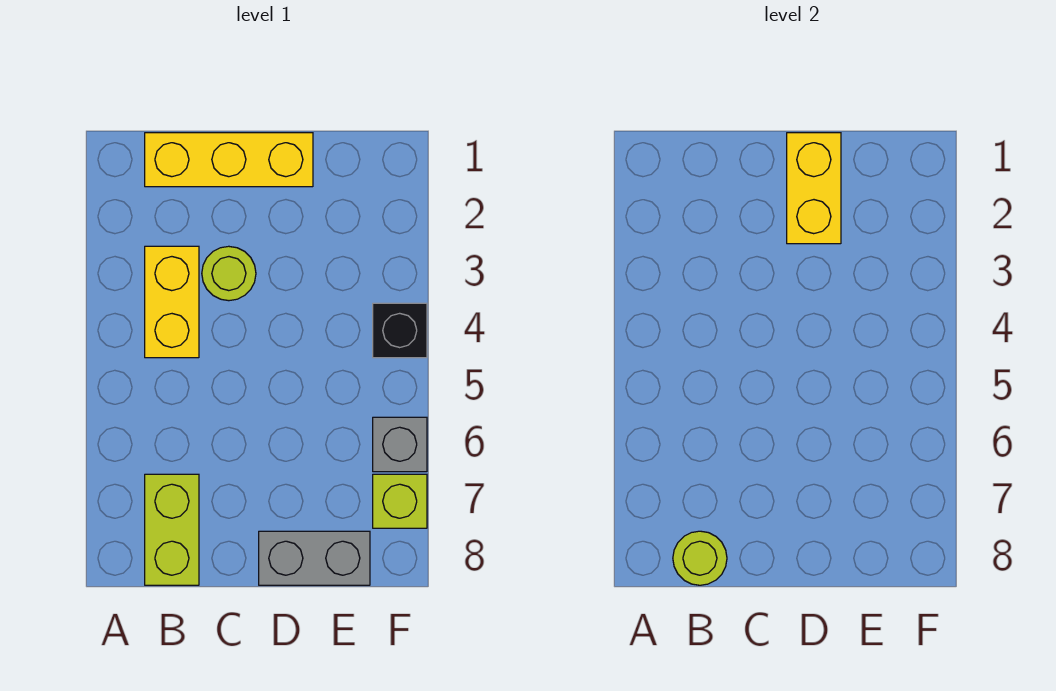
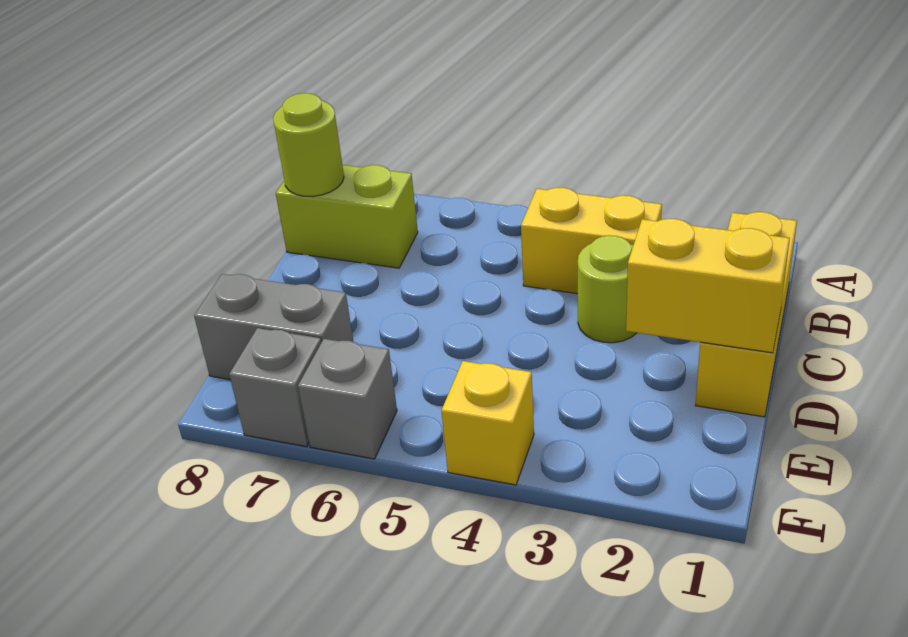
grey brick D8:E8 level 1 -> grey brick E7:E8 level 1
black brick F4 level 1 -> yellow brick F4 level 1
lime brick F7 level 1 -> grey brick F7 level 1

